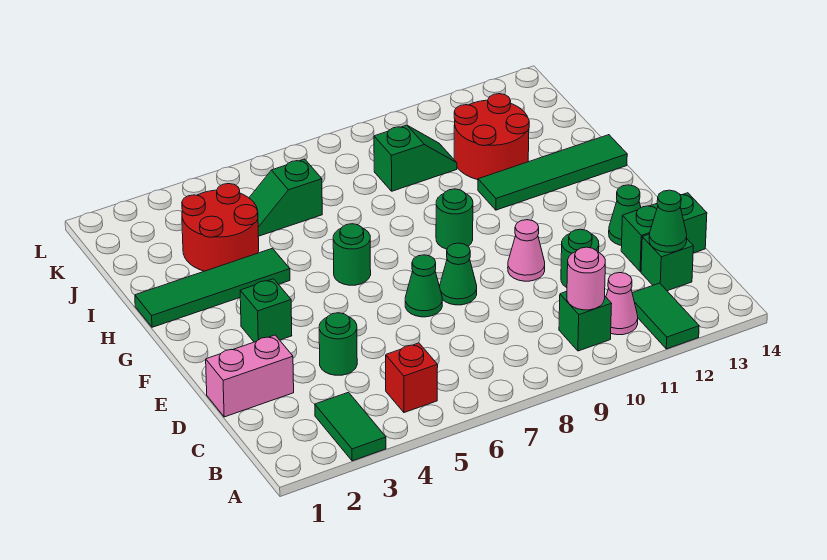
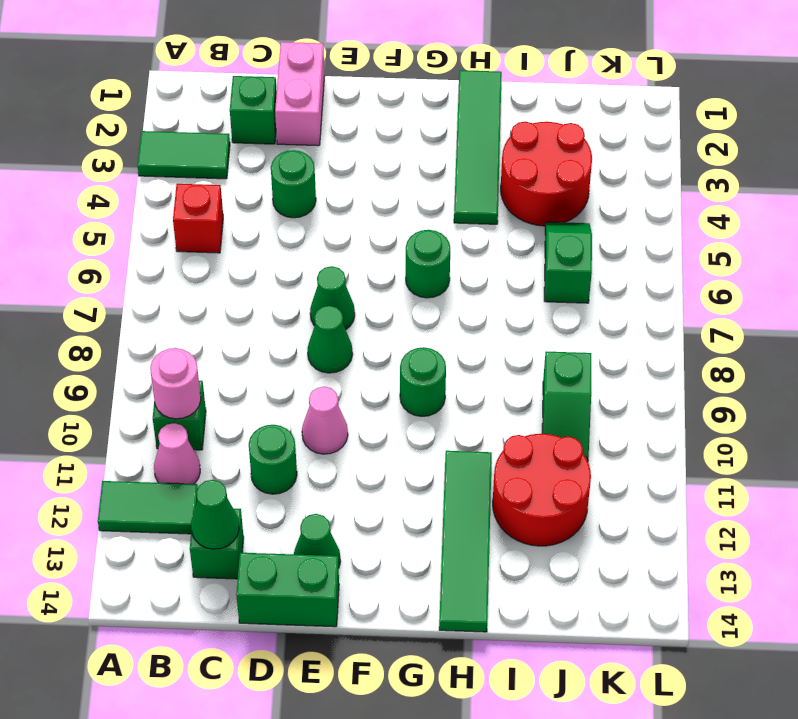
green brick D13:D14 level 1 -> green brick D14:E14 level 1
green brick F3 level 1 -> green brick C2 level 1

